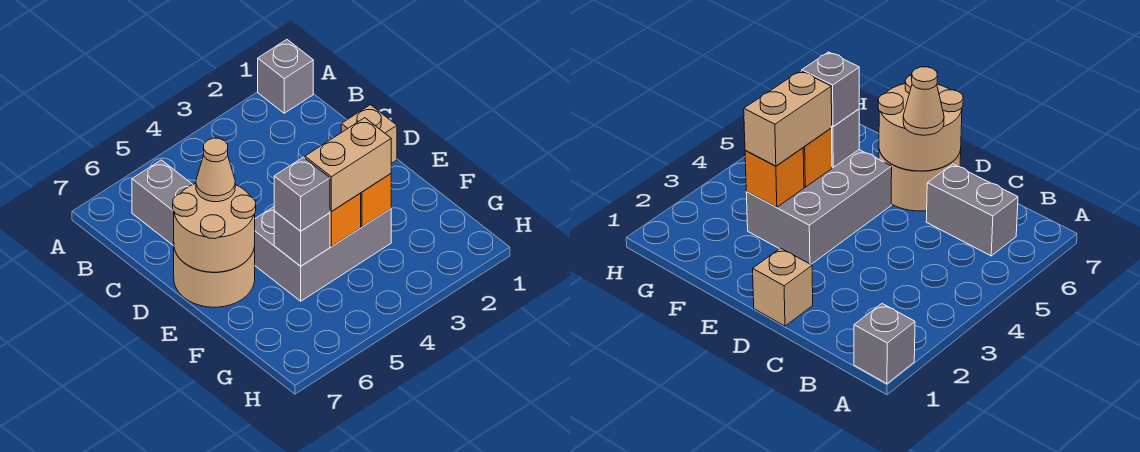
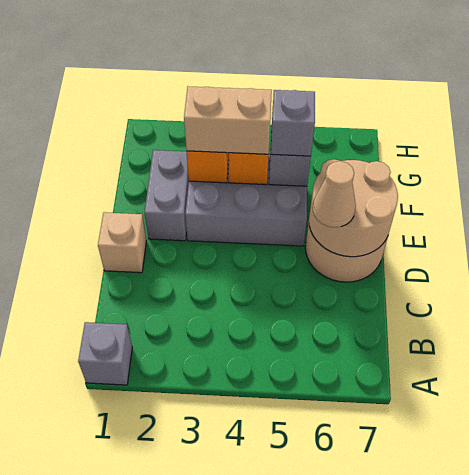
grey brick B6:C6 level 1 -> grey brick E2:F2 level 1

